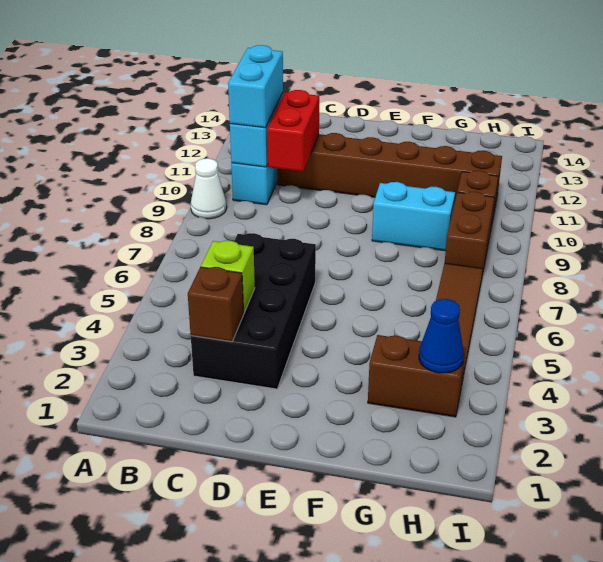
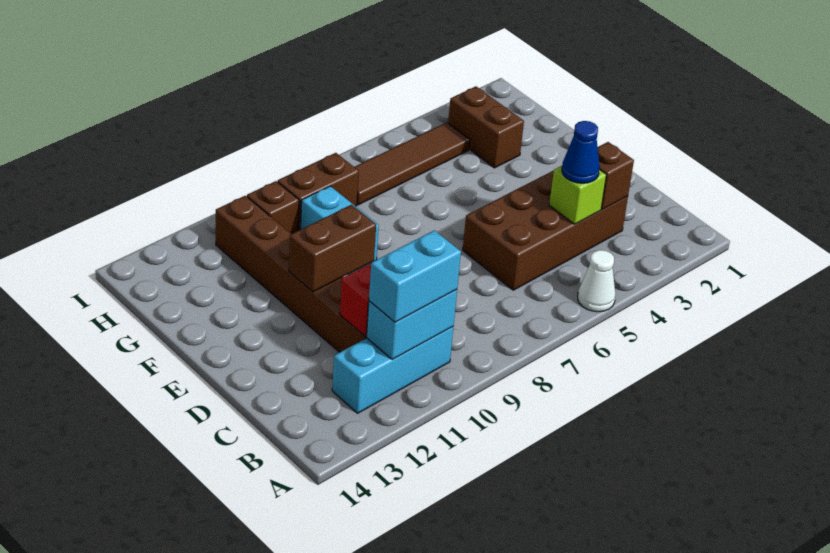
white cone A9 level 1 -> white cone A5 level 1
black brick C3:D6 level 1 -> brown brick C3:D6 level 1
none -> brown brick E10:E11 level 2
blue cone H3 level 2 -> blue cone C4 level 3

